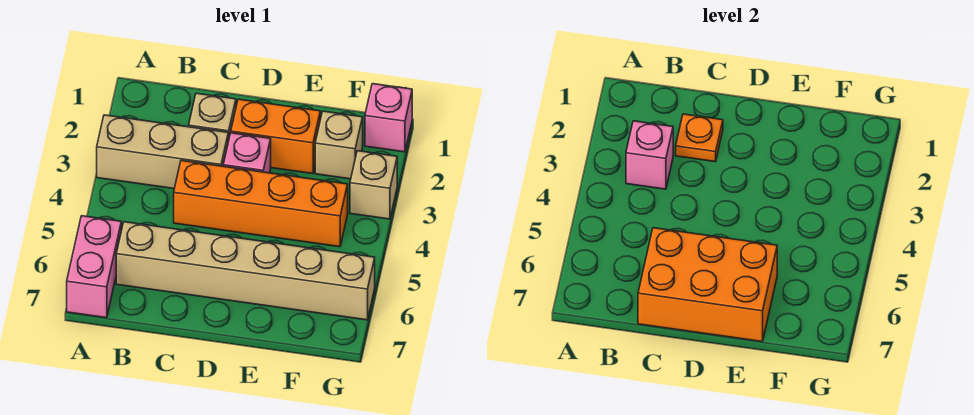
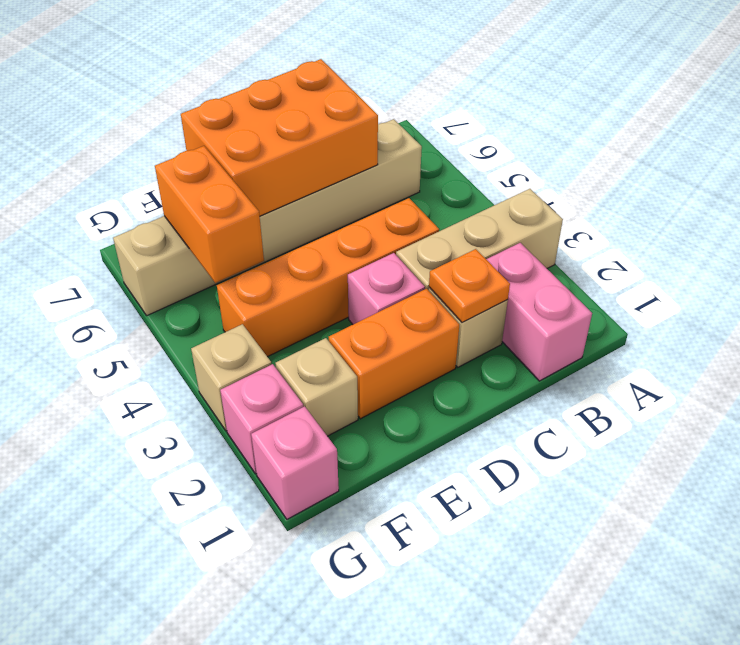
pink brick A6:A7 level 1 -> pink brick B1:B2 level 1
pink brick B3 level 2 -> pink brick G2 level 1
none -> orange brick F5:F6 level 2

